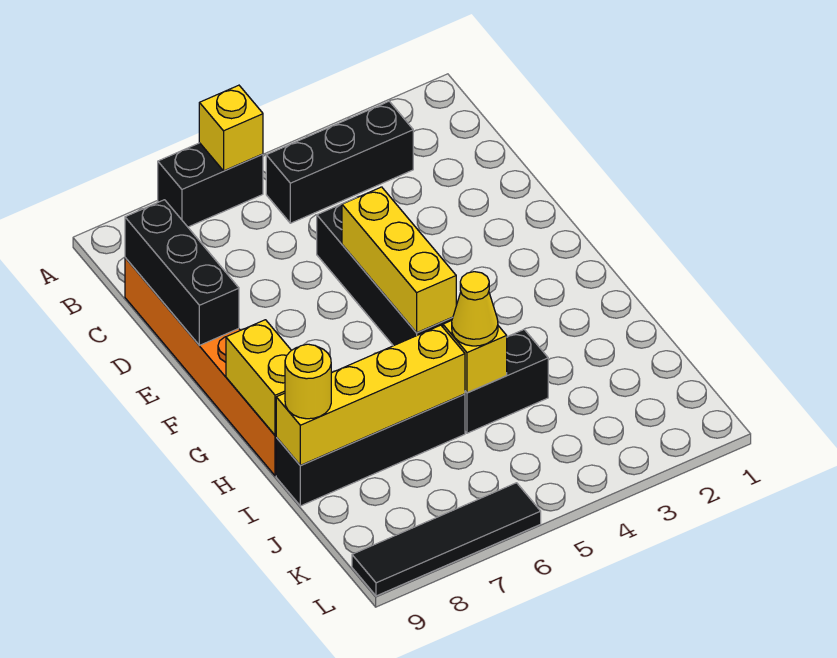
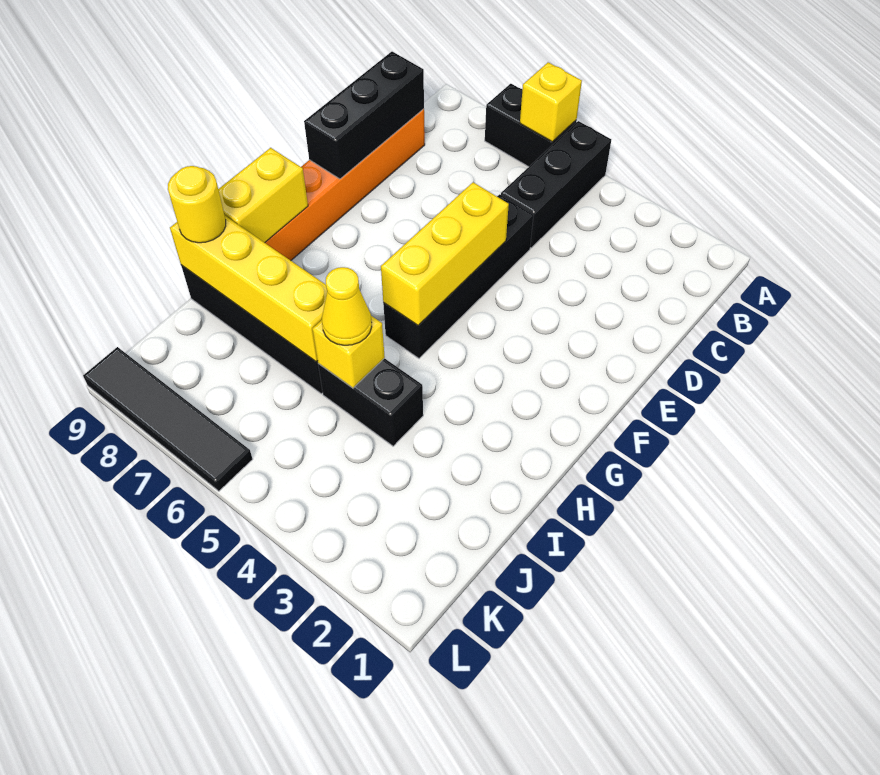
black brick B3:B5 level 1 -> black brick A5:C5 level 1

